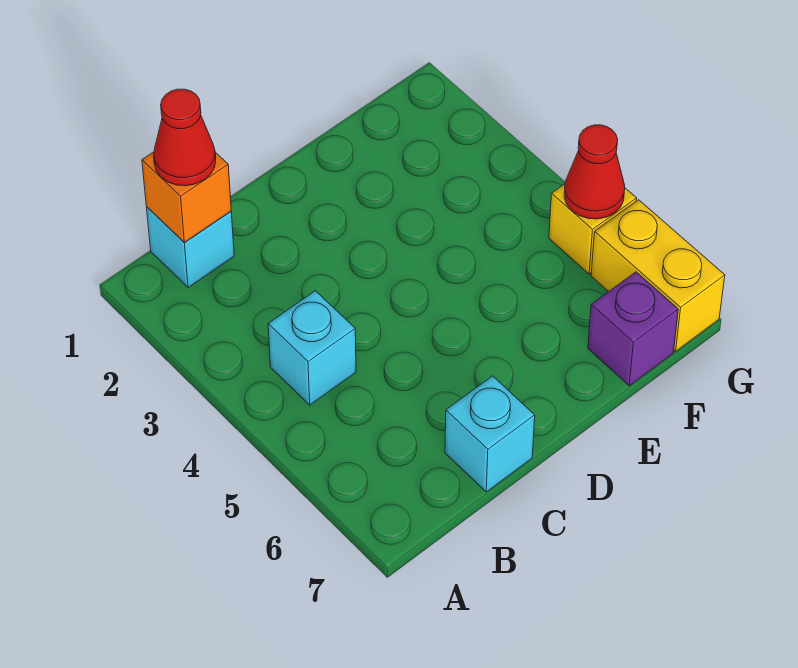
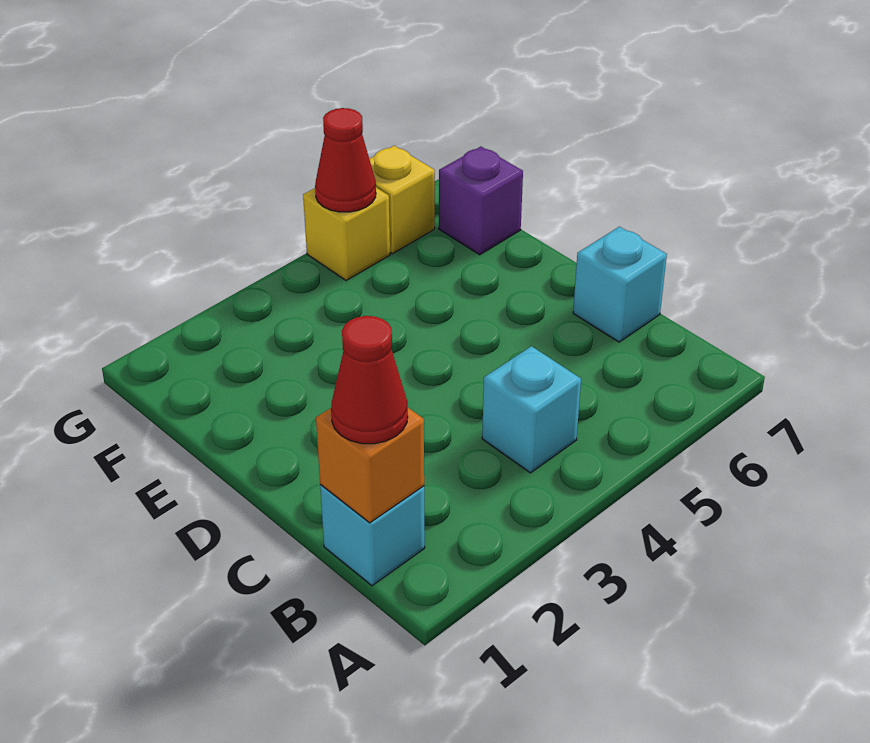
yellow brick G6:G7 level 1 -> yellow brick G6 level 1

